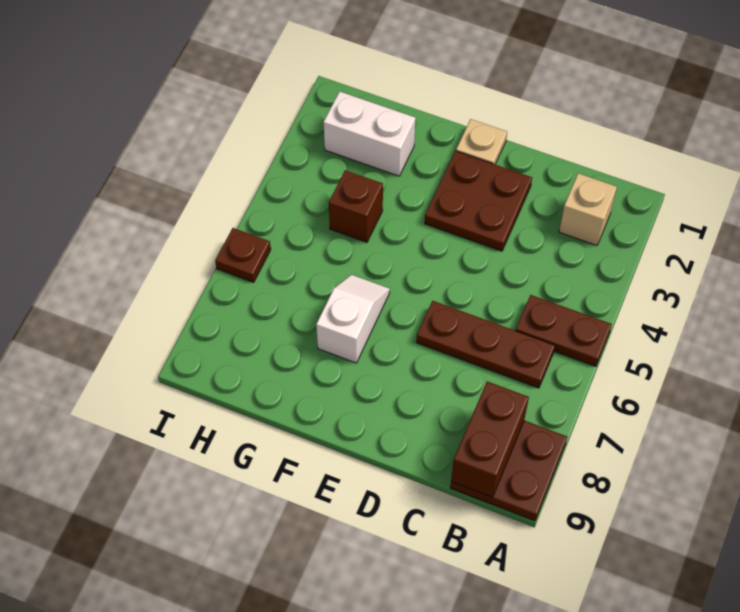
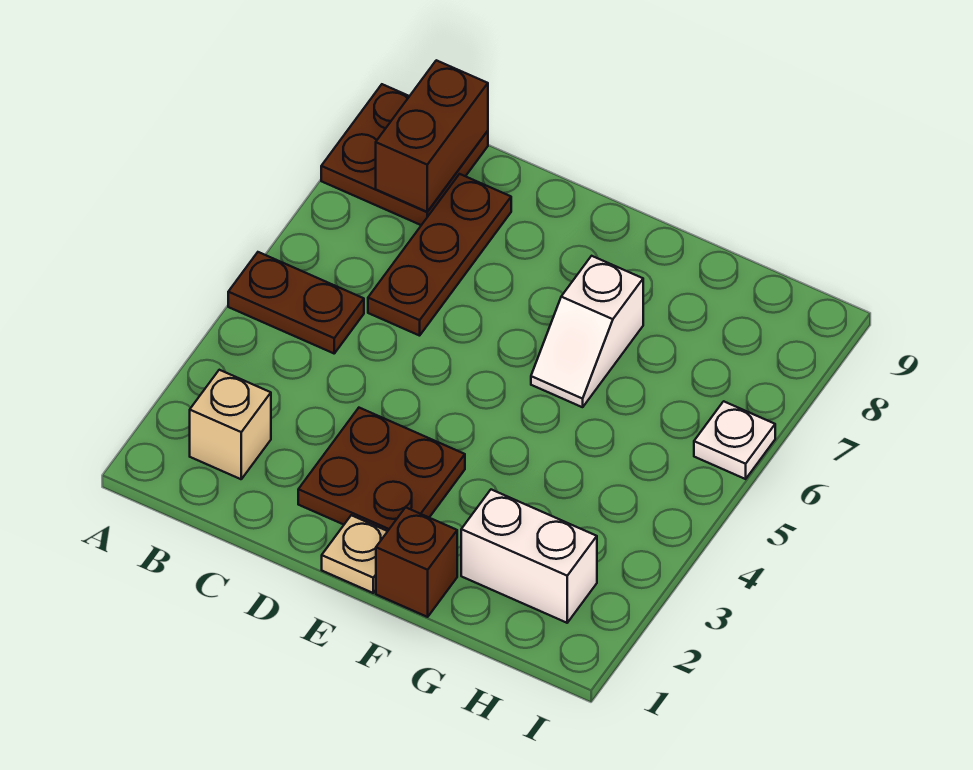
brown plate B6:D6 level 1 -> brown plate C6:C8 level 1
brown brick G4 level 1 -> brown brick F1 level 1
brown plate I6 level 1 -> white plate I6 level 1

